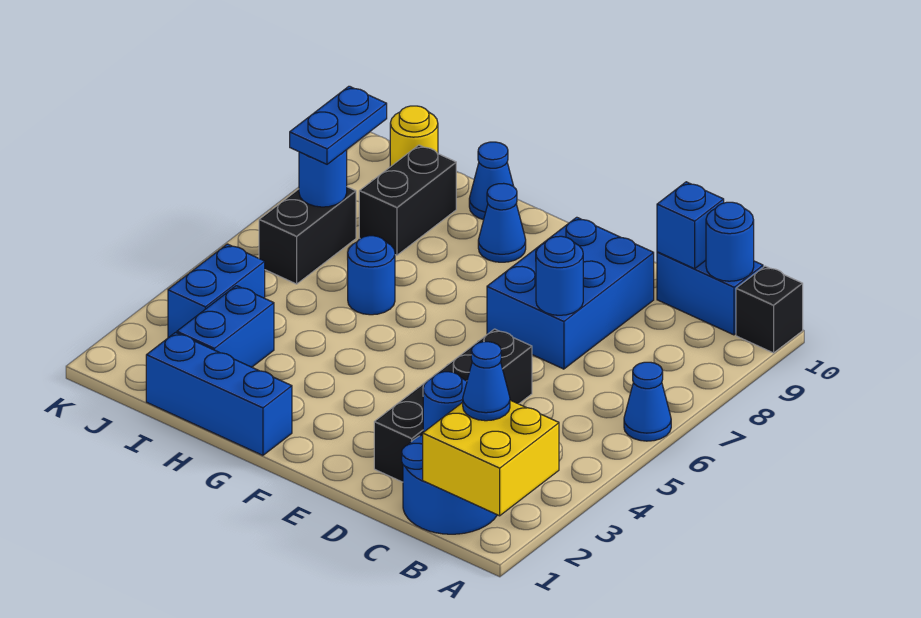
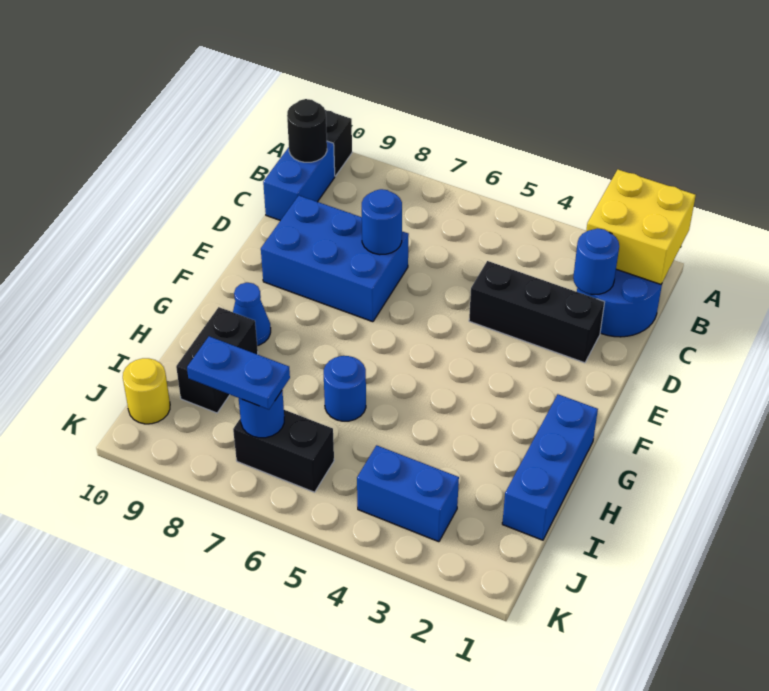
blue cone A6 level 1 -> none
blue cone B2 level 3 -> none
blue round brick B10 level 2 -> black round brick B10 level 2
blue brick C10 level 2 -> none
black brick D2:D5 level 1 -> black brick D2:D4 level 1
blue cone H10 level 1 -> none
blue brick I2:I3 level 1 -> none
black brick I8:I9 level 1 -> black brick H9:I9 level 1

